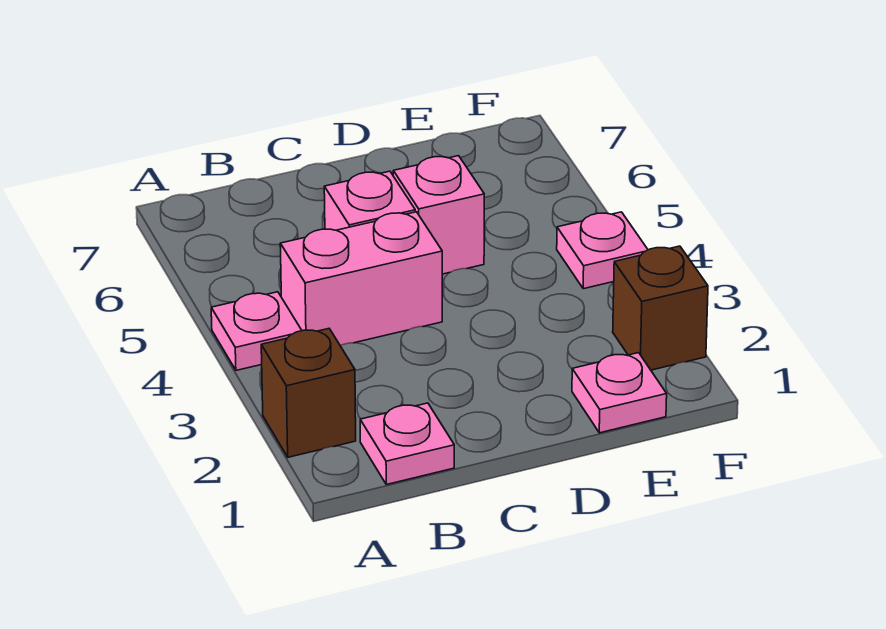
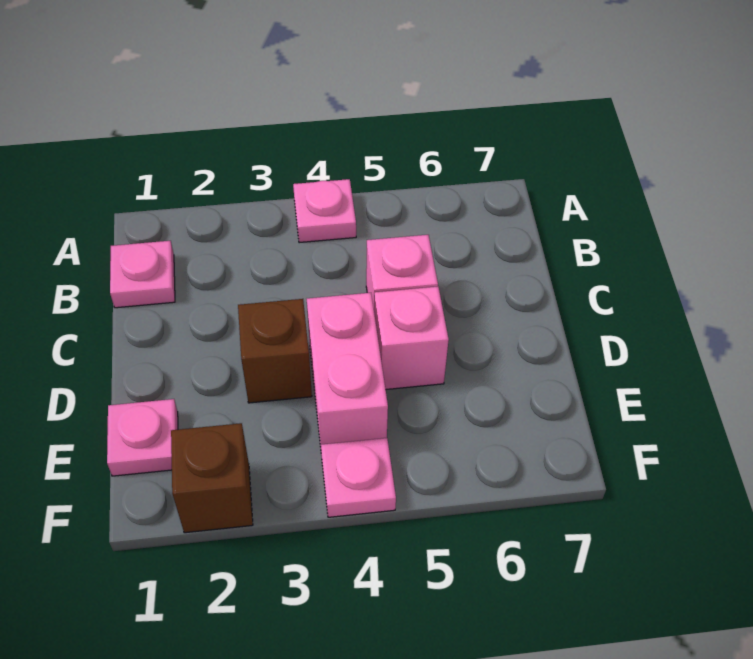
brown brick A2 level 1 -> brown brick D3 level 1
pink brick B4:C4 level 1 -> pink brick D4:E4 level 1

